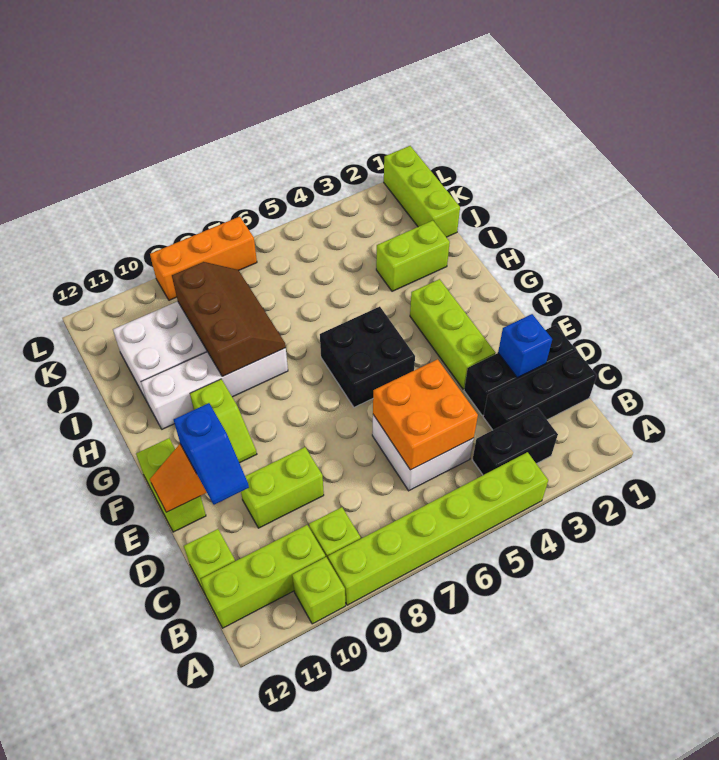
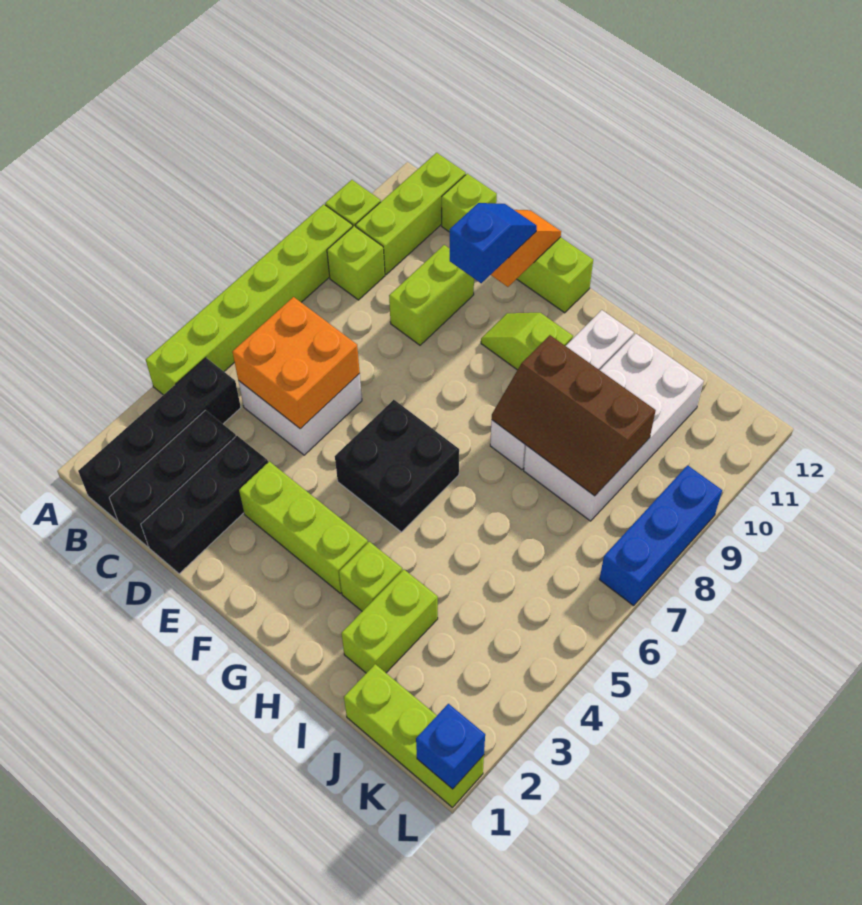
black brick B3:B4 level 1 -> black brick B1:B4 level 1
blue brick D2 level 2 -> blue brick L1 level 2
blue slope D11:E11 level 3 top E -> blue slope E10:E11 level 3 top 10
none -> lime brick H3 level 1
orange brick L7:L9 level 1 -> blue brick L7:L9 level 1

